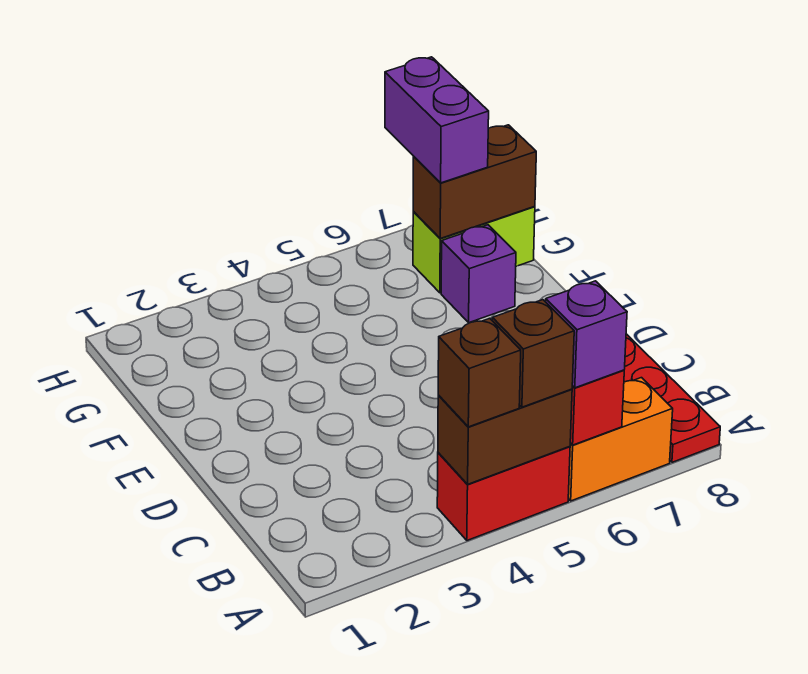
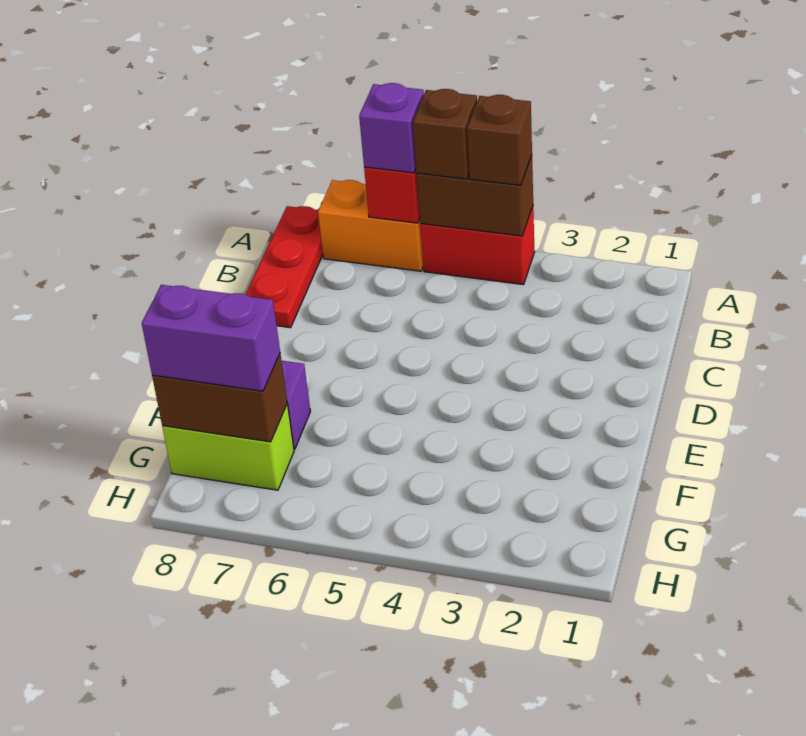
purple brick G7:H7 level 3 -> purple brick G7:G8 level 3

